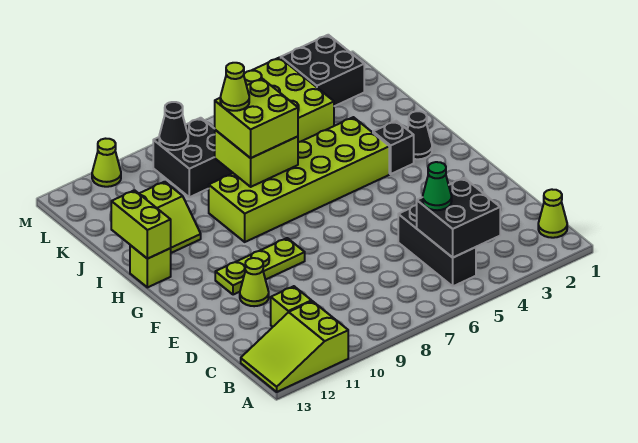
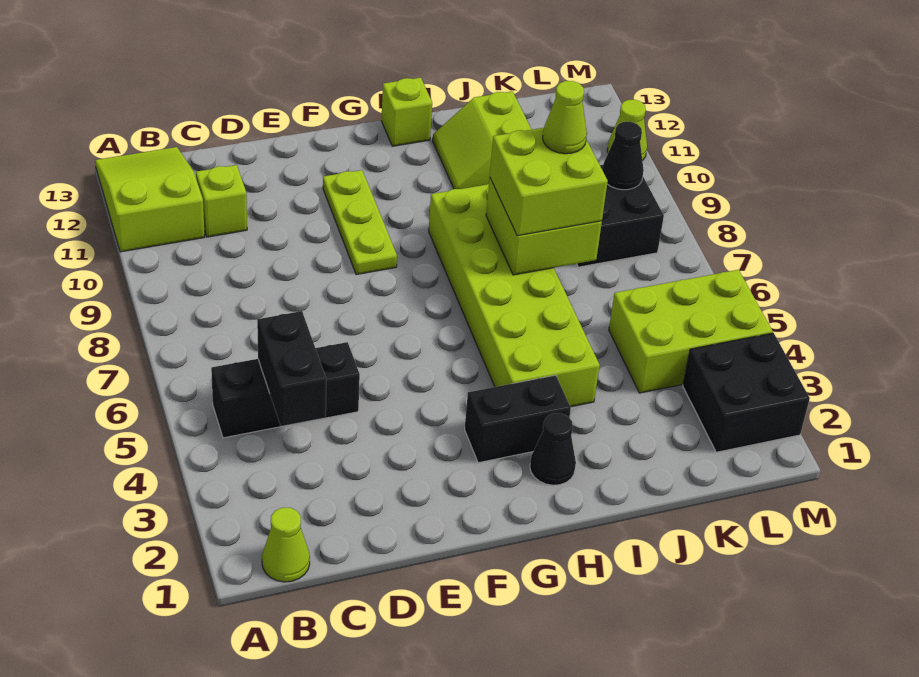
black brick B4:C5 level 2 -> black brick C4:C5 level 2
green cone C5 level 3 -> none
lime cone E11 level 1 -> none
black brick H3 level 1 -> black brick G3:H3 level 1
lime brick H13:I13 level 2 -> none

